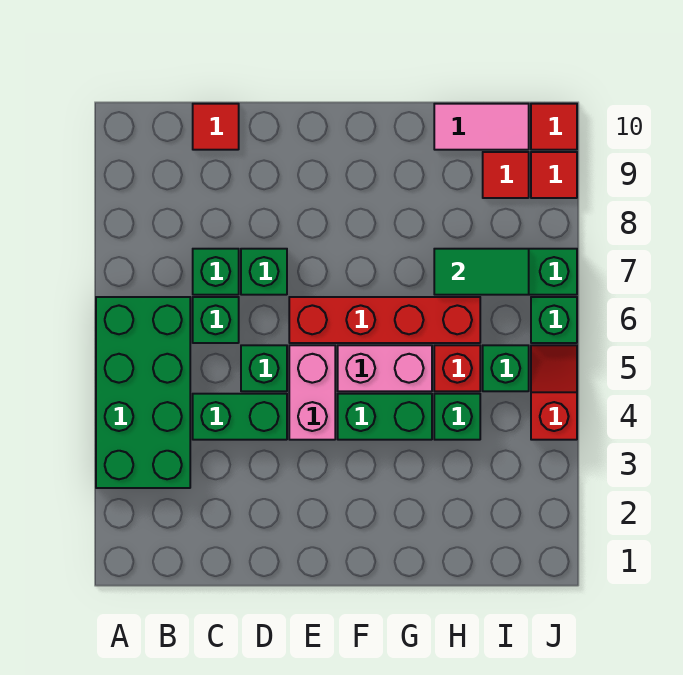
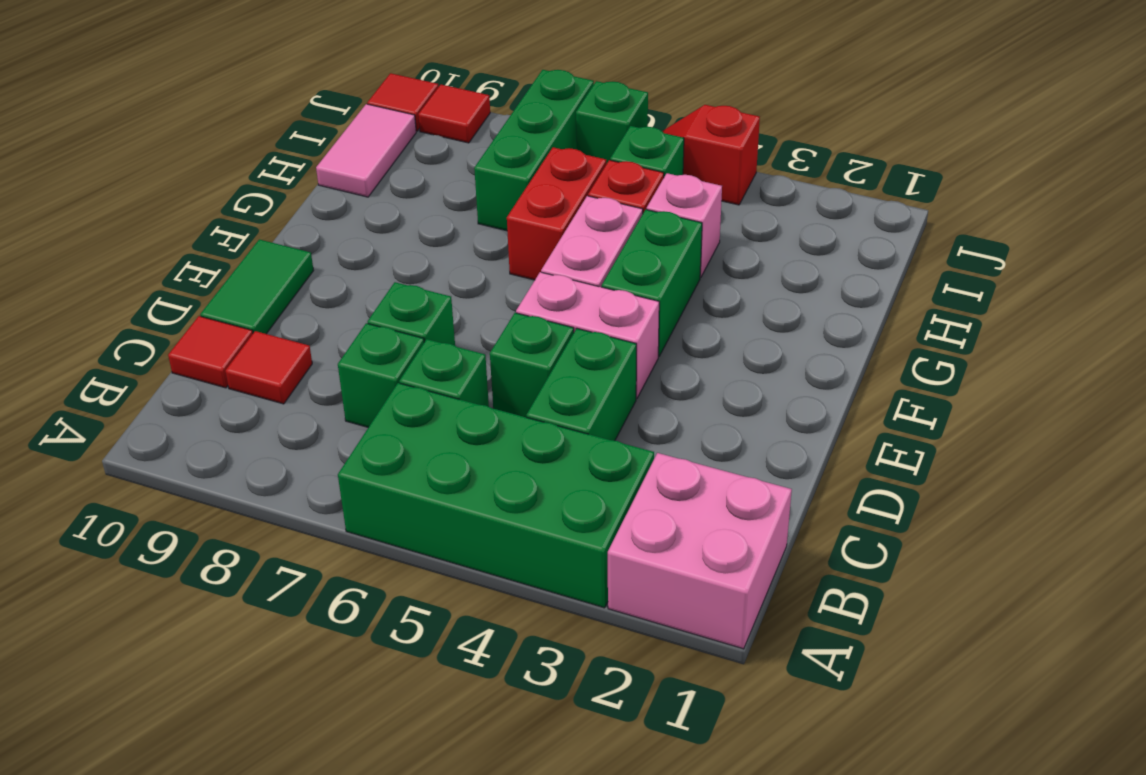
none -> pink brick A1:B2 level 1
red brick E6:H6 level 1 -> red brick G6:H6 level 1
green brick H4 level 1 -> pink brick H4 level 1
green tile H7:I7 level 2 -> green tile D10:E10 level 1
red tile I9 level 1 -> red tile C9 level 1

